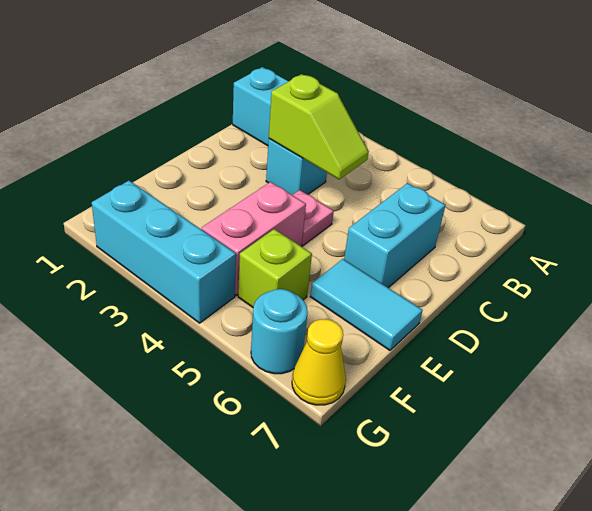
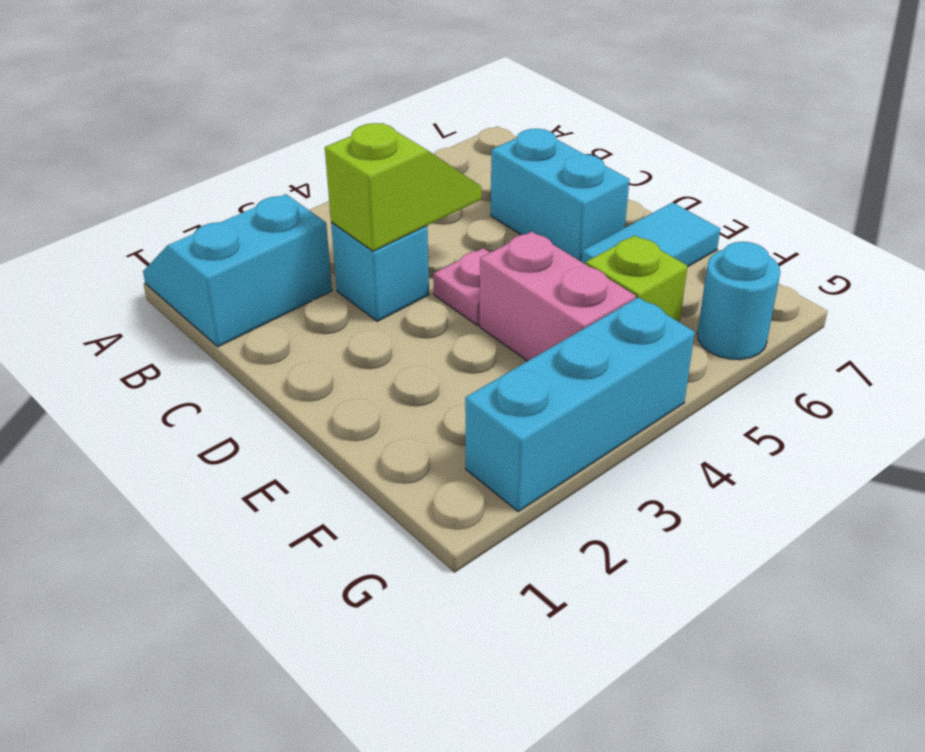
yellow cone G7 level 1 -> none

